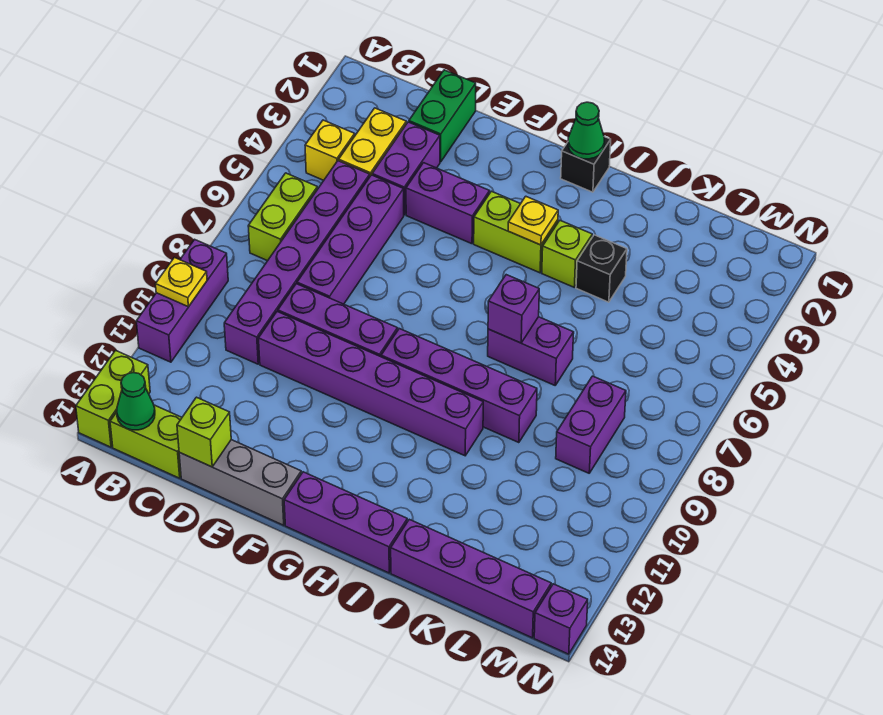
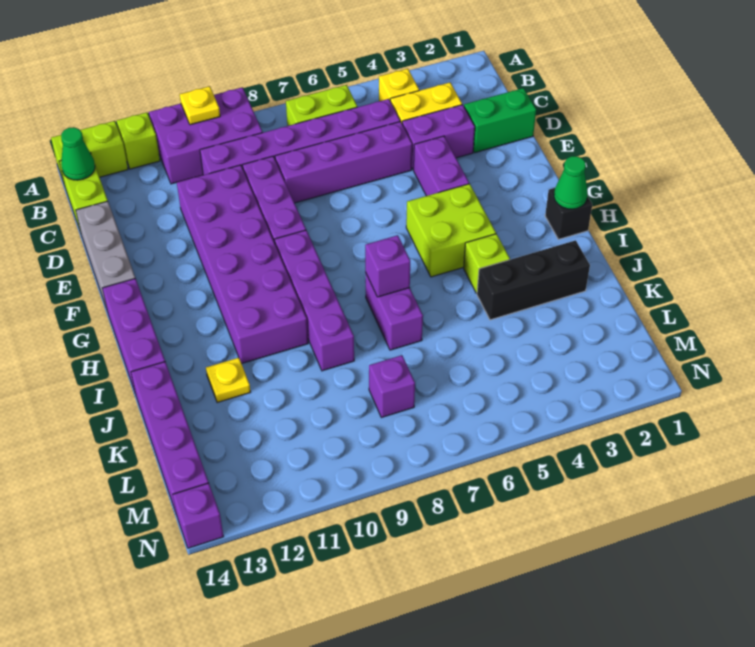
purple brick A9:A11 level 1 -> purple brick A9:B11 level 1
purple brick D10:I10 level 1 -> purple brick D10:I11 level 1
lime brick D14 level 2 -> lime brick A12 level 1
lime brick G4:H4 level 1 -> lime brick G4:H5 level 1
yellow plate H4 level 2 -> yellow plate J12 level 1
black brick J4 level 1 -> black brick J2:J4 level 1
purple brick L8:L9 level 1 -> purple brick L8 level 1

